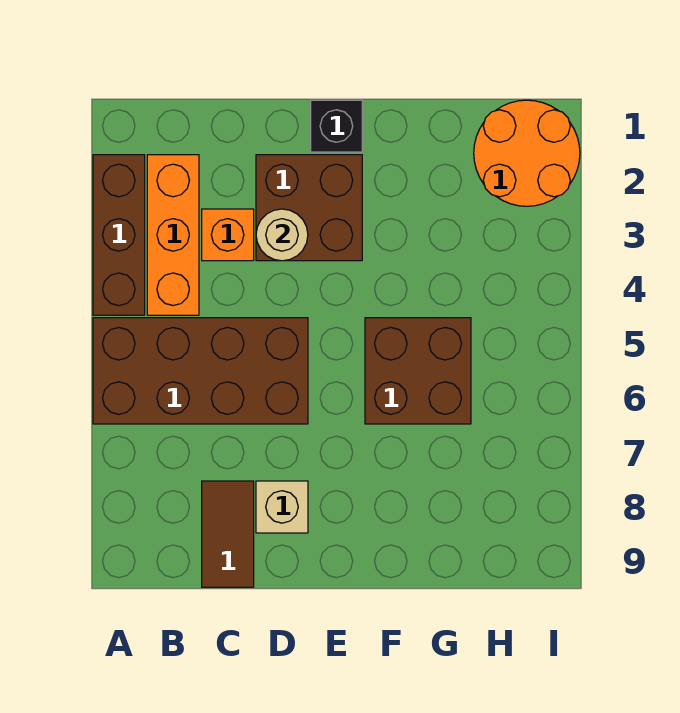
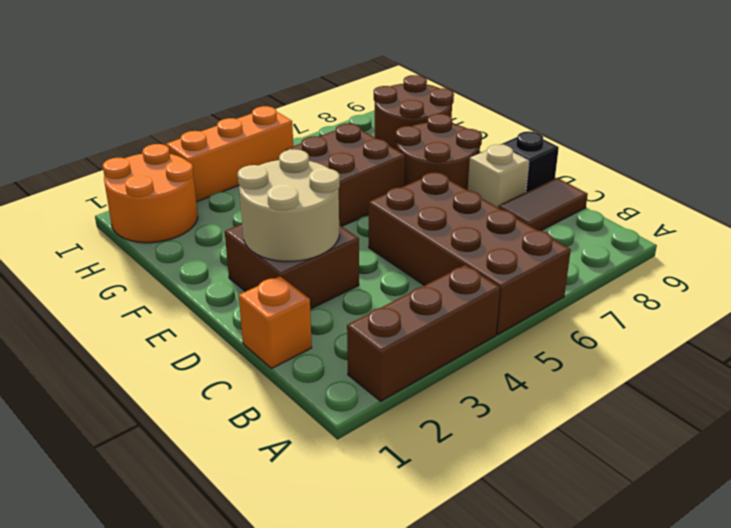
orange brick B2:B4 level 1 -> orange brick I3:I5 level 1
orange brick C3 level 1 -> orange brick C1 level 1
tan round brick D3 level 2 -> tan round brick D2:E3 level 2
black brick E1 level 1 -> black brick D9 level 1
none -> brown round brick E7:F8 level 1
none -> brown round brick G8:H9 level 1

